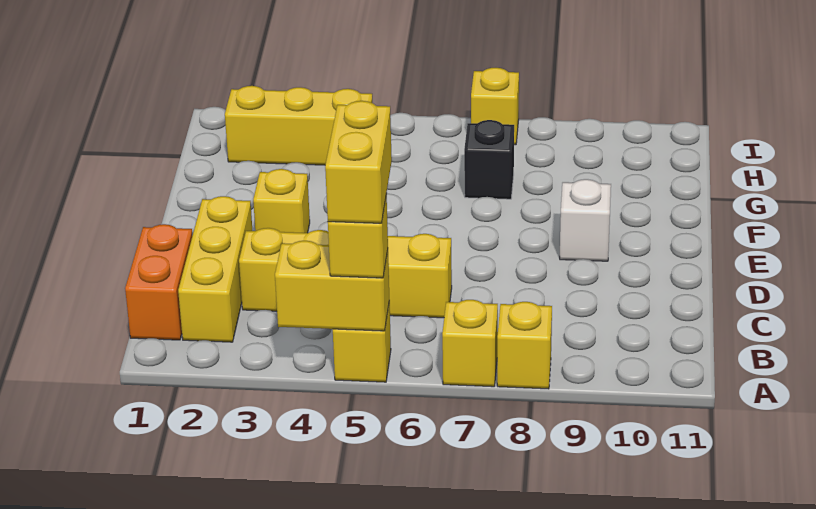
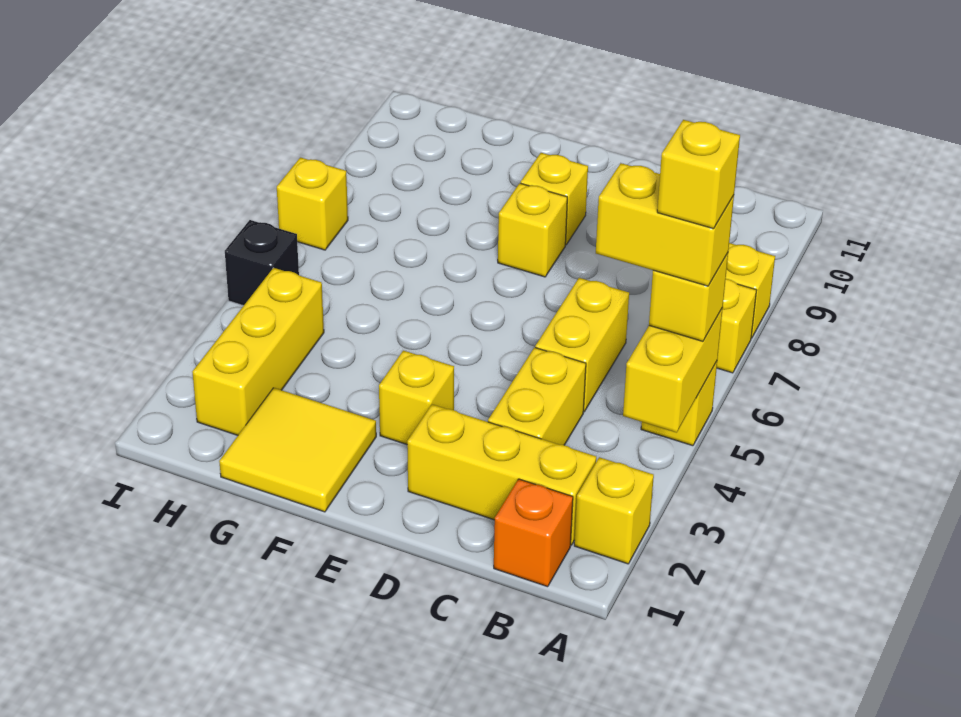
none -> yellow brick A2 level 1
none -> yellow brick A5 level 5
orange brick B1:C1 level 1 -> orange brick B1 level 1
none -> yellow brick E8 level 1
white brick E9 level 1 -> yellow brick E9 level 1
none -> yellow tile F1:G2 level 1
black brick G7 level 1 -> black brick I5 level 1

